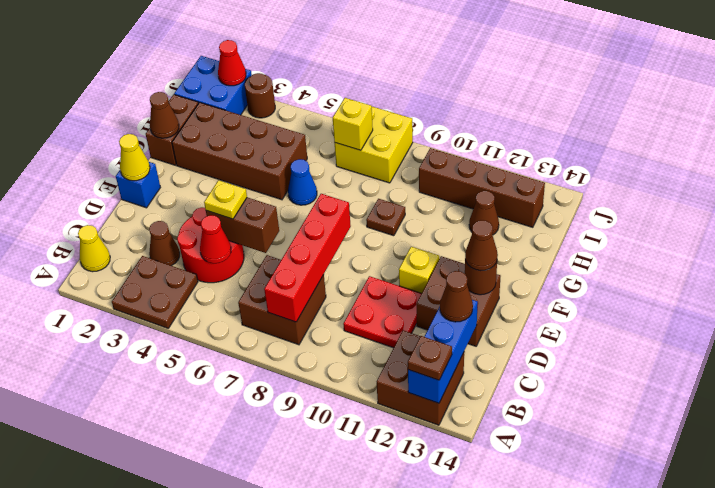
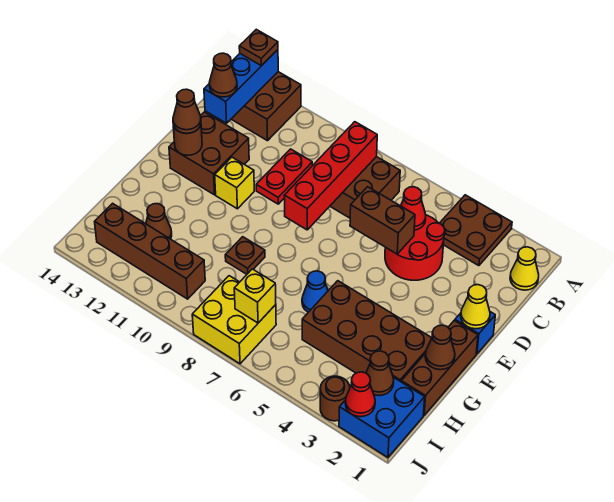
brown cone C3 level 1 -> brown cone I2 level 2
red plate C10:D11 level 1 -> red plate C10:D10 level 1
yellow plate D5 level 3 -> none
brown brick G1:H1 level 1 -> brown brick F1:H1 level 1

